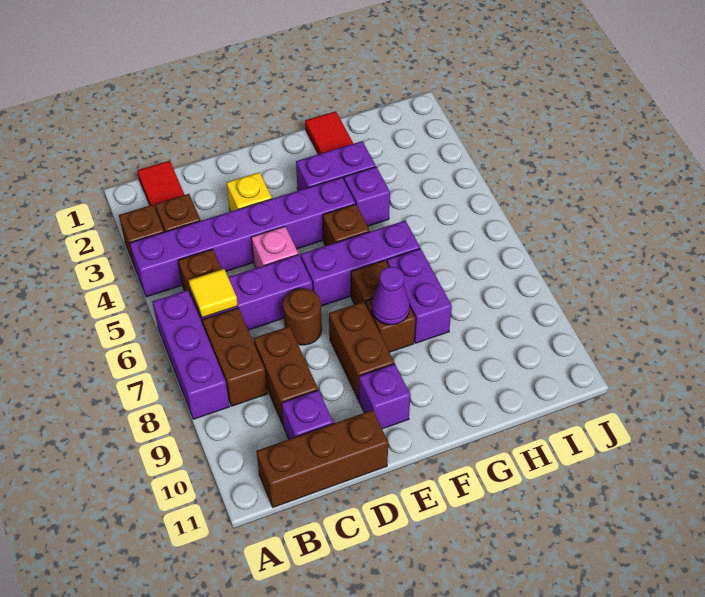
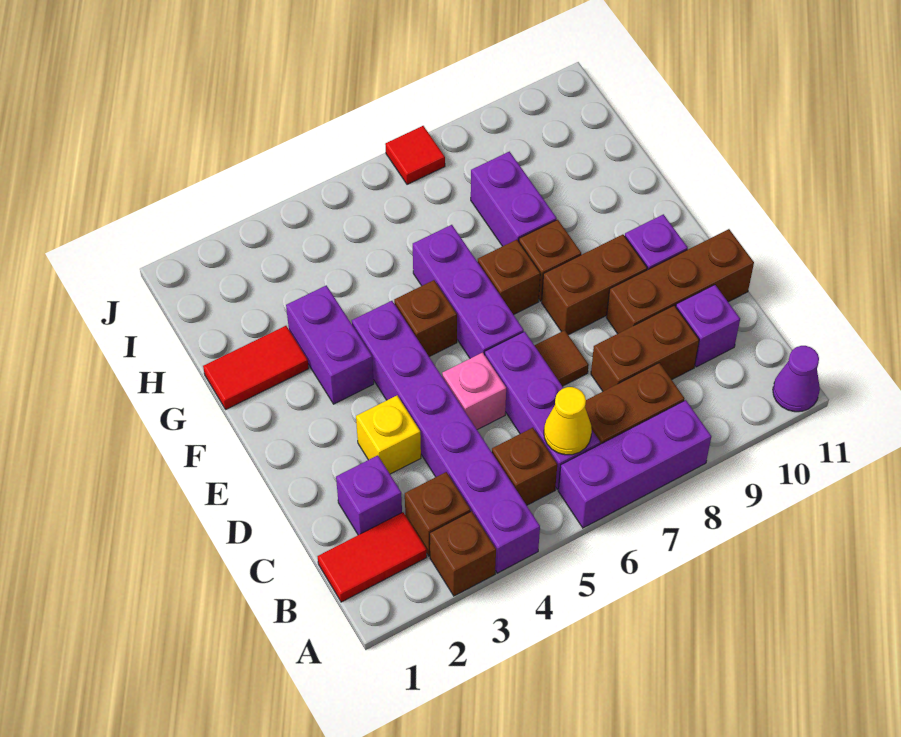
yellow tile B6 level 2 -> yellow cone B6 level 2
brown brick B11:D11 level 1 -> brown brick D9:D11 level 1
brown round brick D7 level 1 -> brown tile D7 level 1
purple cone F8 level 2 -> purple cone A11 level 1
purple brick G4 level 1 -> purple brick C2 level 1
purple brick G7:G8 level 1 -> purple brick G8:H8 level 1
none -> red tile J7 level 1

